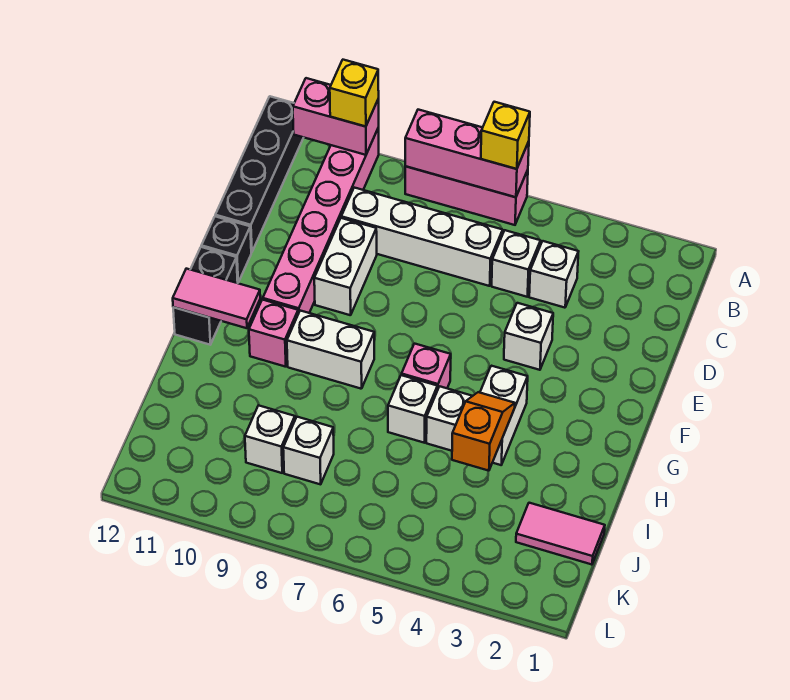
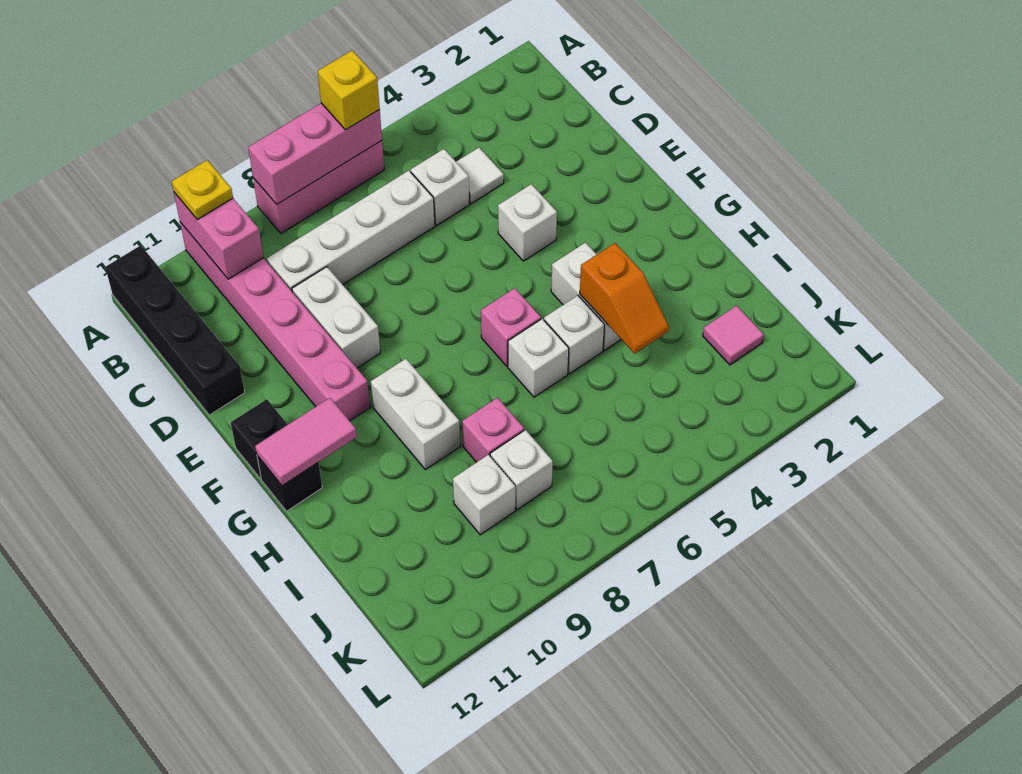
pink brick A10:A11 level 2 -> pink brick A10:B10 level 2
yellow brick A10 level 3 -> yellow plate A10 level 3
white brick C4 level 1 -> white tile C4 level 1
black brick E12 level 1 -> none
white brick G8:G9 level 1 -> white brick G9:H9 level 1
pink brick G10 level 1 -> pink brick I8 level 1
orange slope H4:I4 level 2 top I -> orange slope H4:I4 level 2 top H
pink tile J1:J2 level 1 -> pink tile J2 level 1

